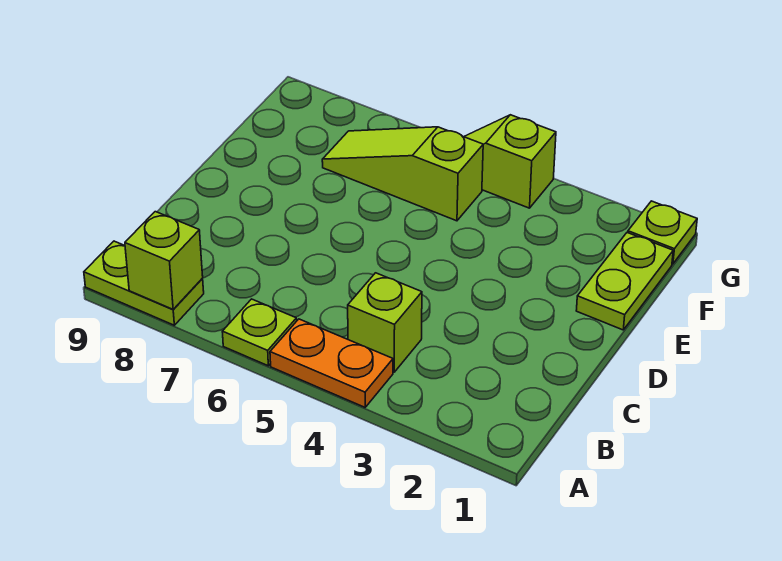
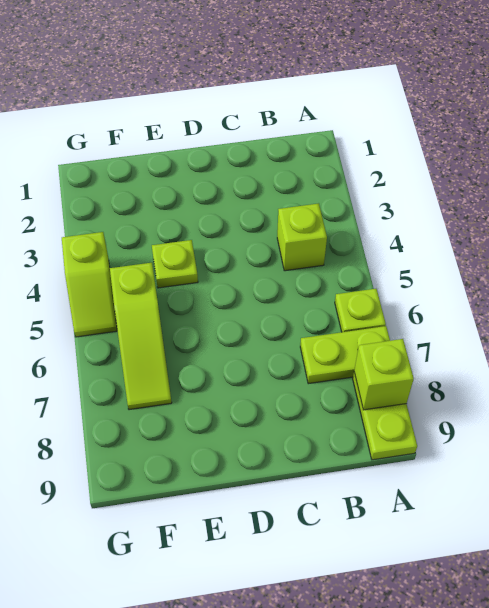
orange plate A4:A5 level 1 -> none
lime plate E1:F1 level 1 -> lime plate A7:B7 level 1
lime plate G1 level 1 -> lime plate E4 level 1

